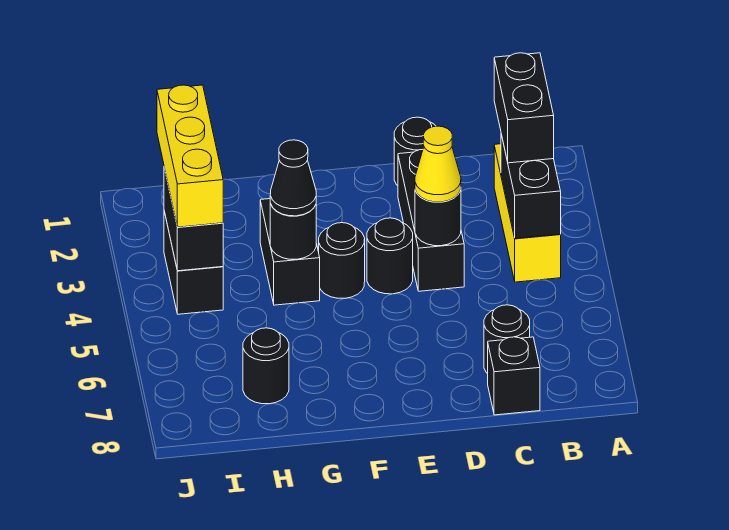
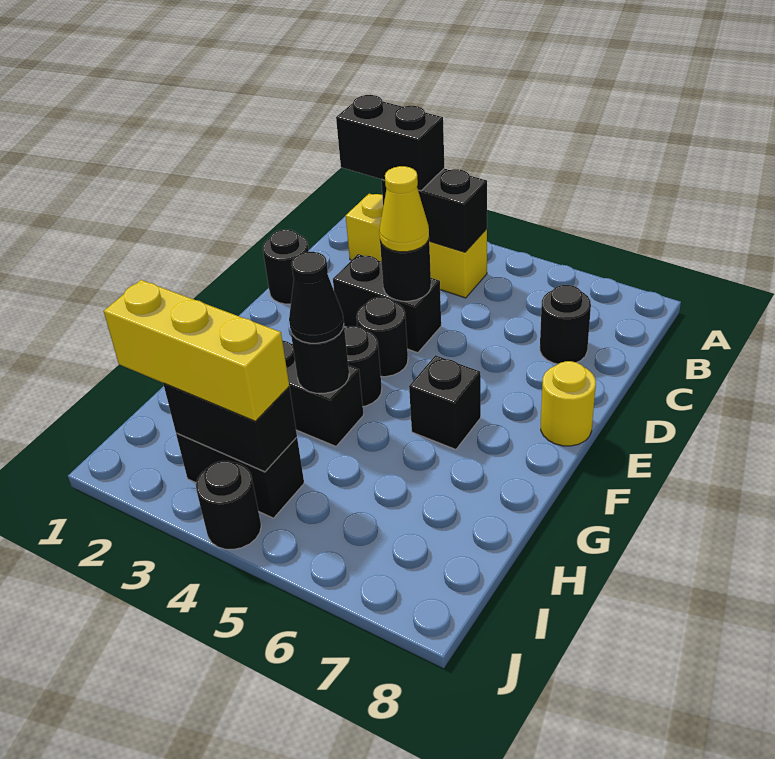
black brick C8 level 1 -> black brick F6 level 1
black brick D2:D4 level 1 -> black brick D3:D4 level 1
none -> yellow round brick E8 level 1
black round brick H7 level 1 -> black round brick J4 level 1

